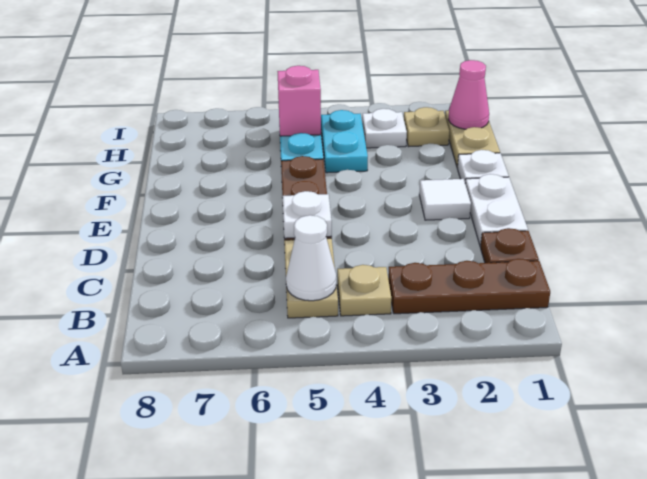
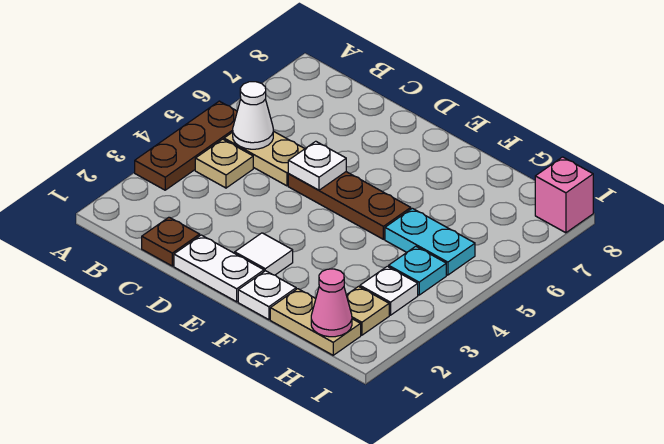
brown plate B1:B3 level 1 -> brown plate A3:A5 level 1
cyan plate G4:H4 level 1 -> cyan plate H4 level 1
pink brick H5 level 2 -> pink brick I8 level 1

